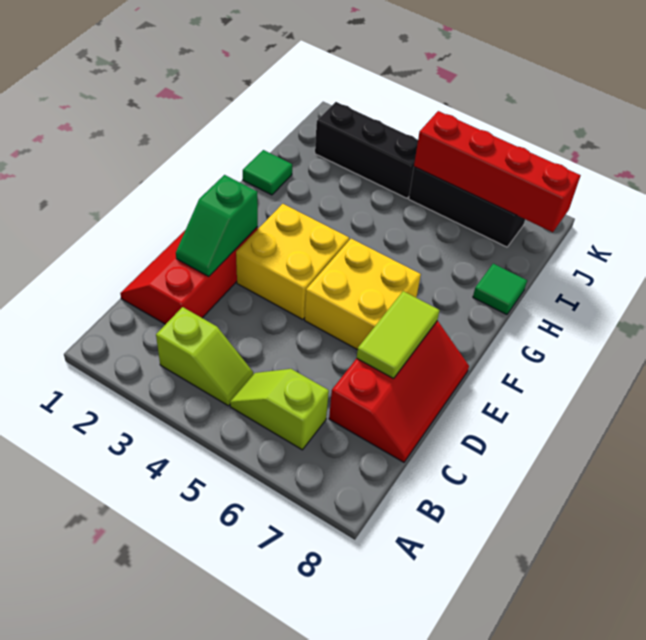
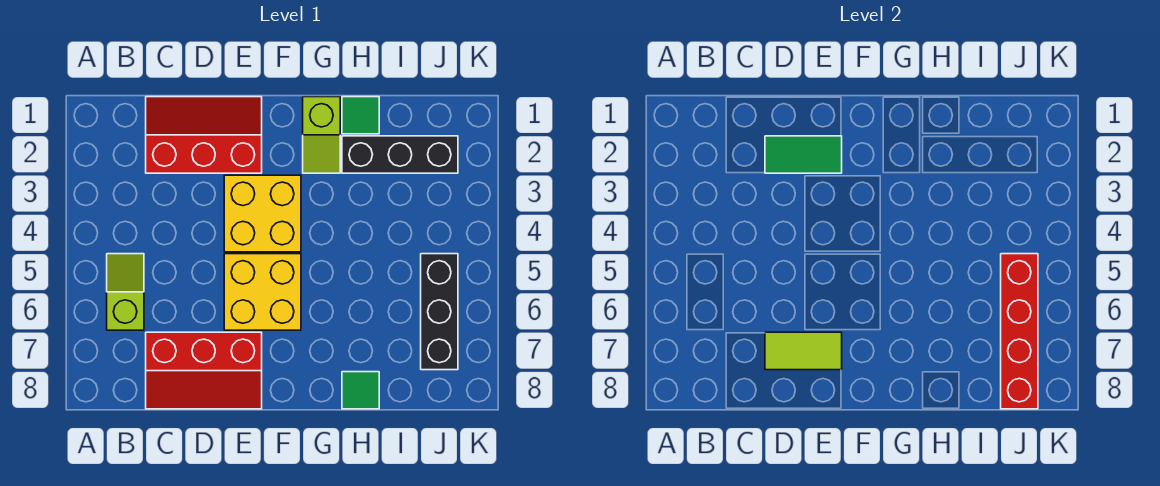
lime slope B3:B4 level 1 top 3 -> lime slope G1:G2 level 1 top 1
green slope D2:E2 level 2 top E -> green tile D2:E2 level 2
black brick J2:J4 level 1 -> black brick H2:J2 level 1

